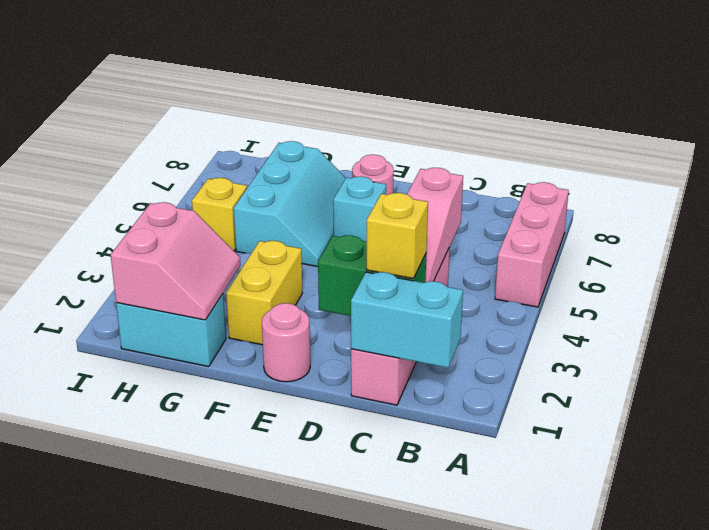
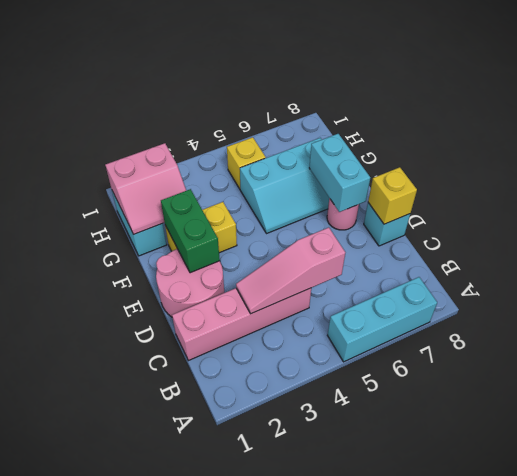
pink brick A5:A7 level 1 -> cyan brick A5:A7 level 1
cyan brick B1:C1 level 2 -> cyan brick E7:F7 level 2
green brick C2:D2 level 2 -> green brick E2:F2 level 2
yellow brick C2 level 3 -> yellow brick D8 level 2
pink round brick E1 level 1 -> pink round brick D1:E2 level 1
cyan brick E6 level 1 -> cyan brick D8 level 1

